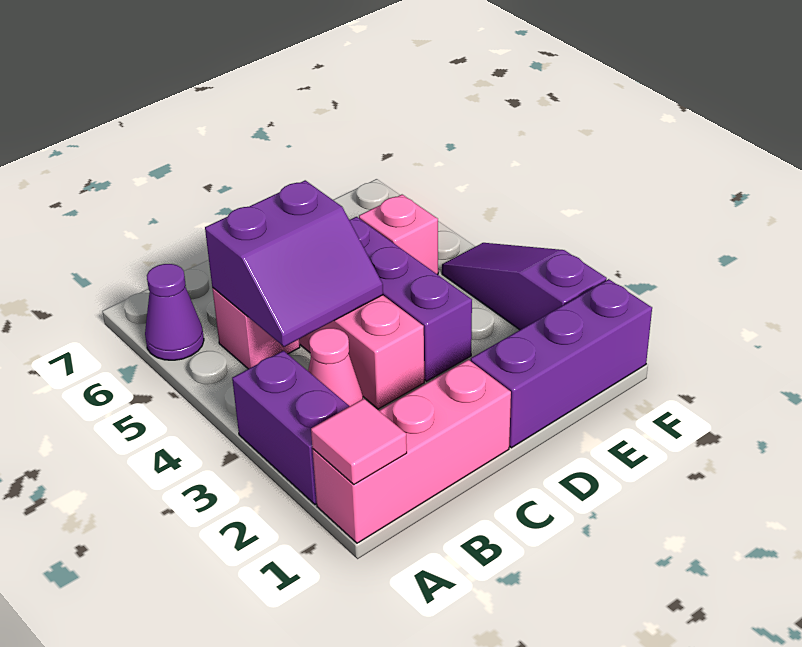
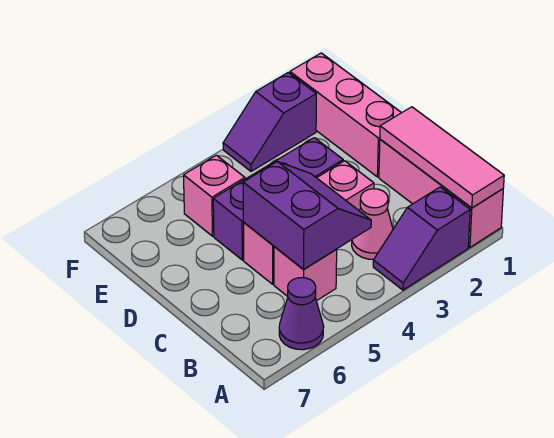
pink tile A1 level 2 -> pink tile A1:C1 level 2
purple brick A2:A3 level 1 -> purple slope A2:A3 level 1 top 2
purple brick D1:F1 level 1 -> pink brick D1:F1 level 1
purple slope F2:F4 level 1 top 2 -> purple slope F2:F3 level 1 top 2

